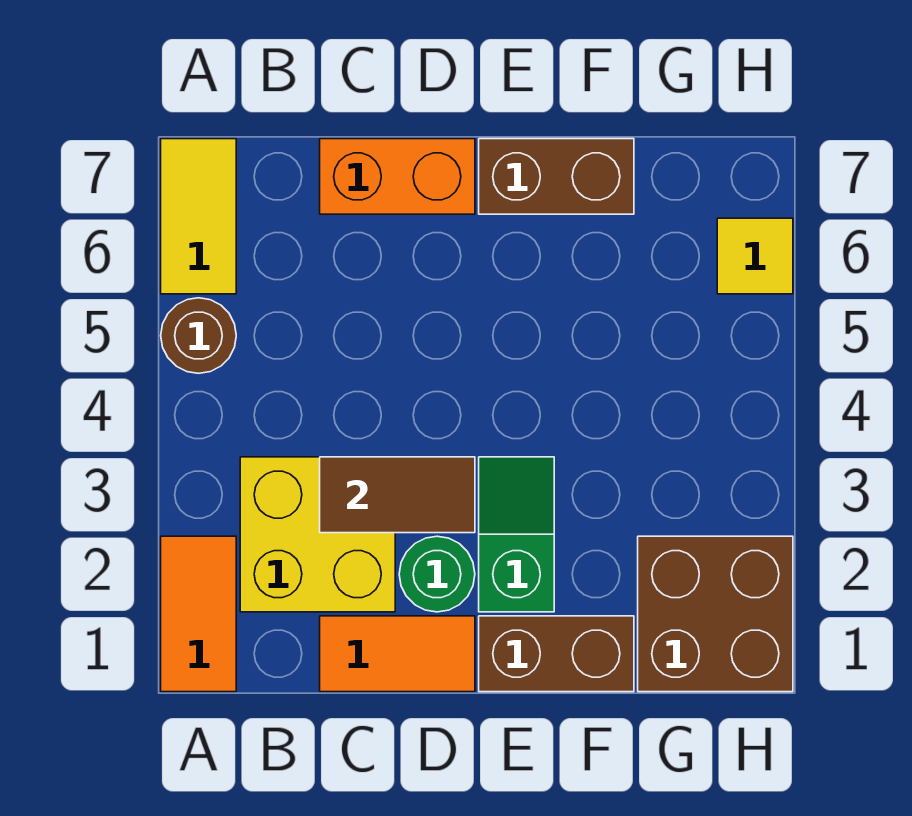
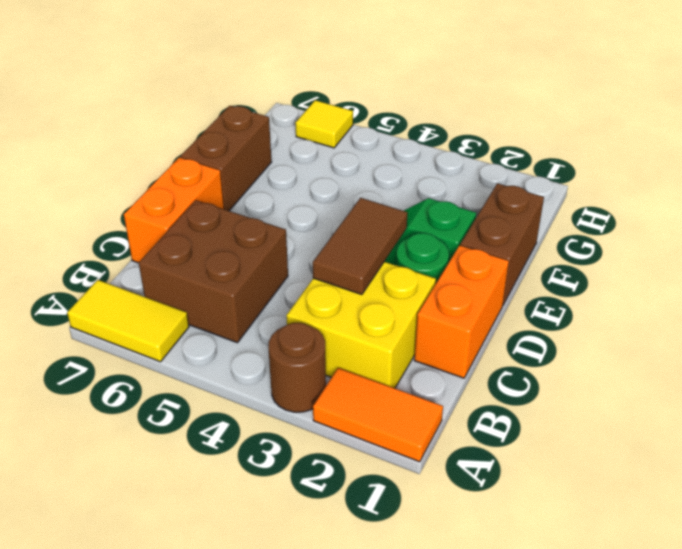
brown round brick A5 level 1 -> brown round brick A3 level 1
orange tile C1:D1 level 1 -> orange brick C1:D1 level 1
brown brick G1:H2 level 1 -> brown brick B5:C6 level 1

